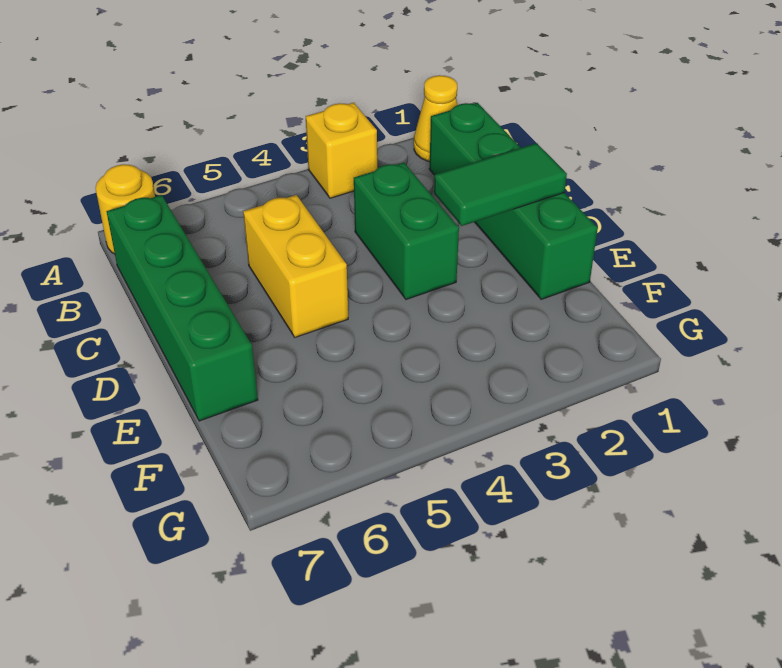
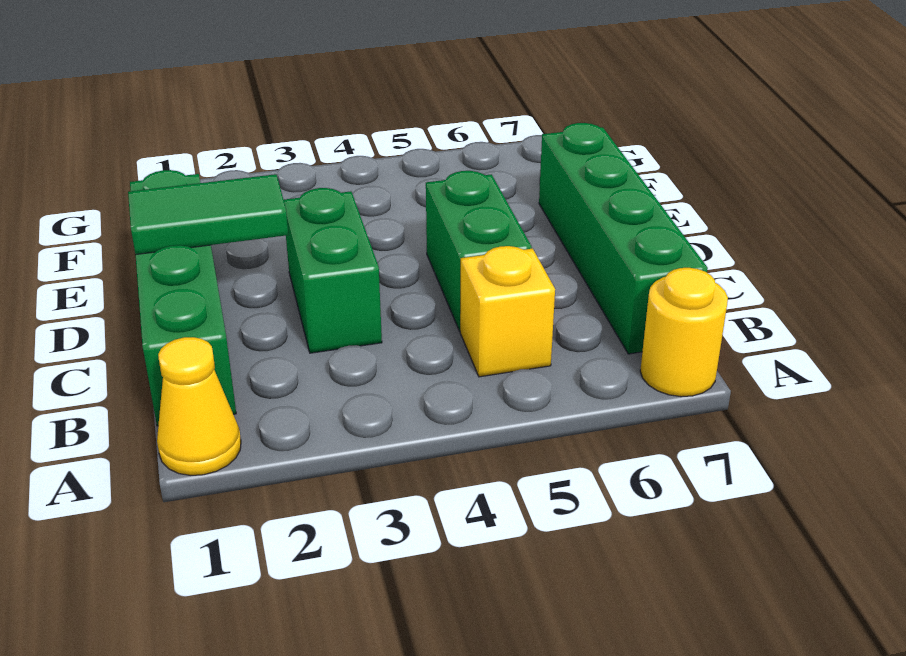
yellow brick A3 level 1 -> yellow brick B5 level 1
yellow brick C5:D5 level 1 -> green brick C5:D5 level 1

